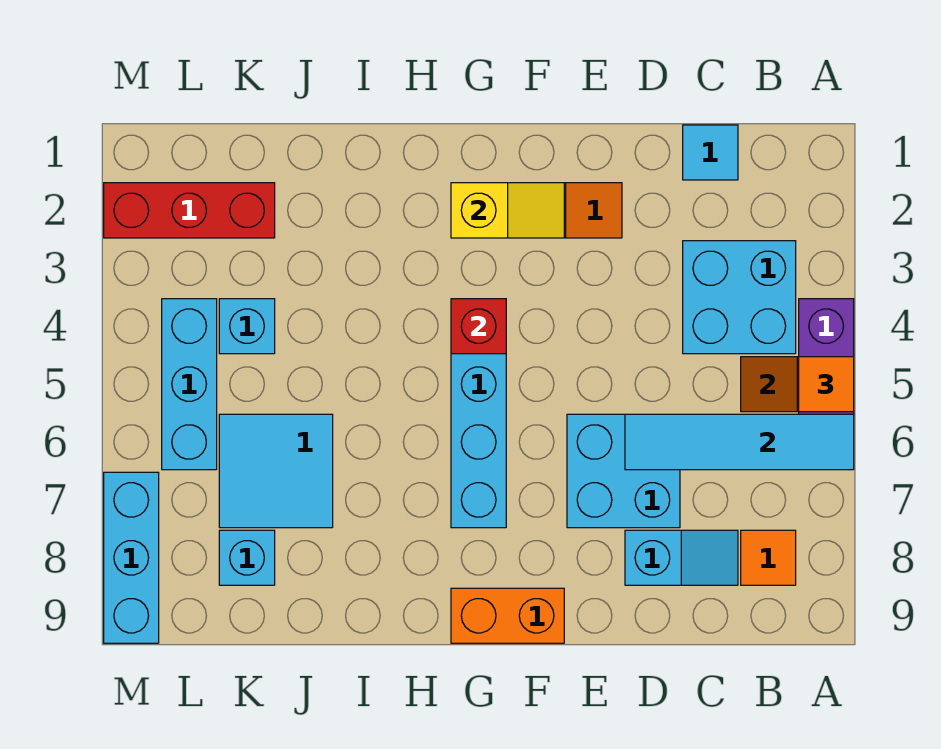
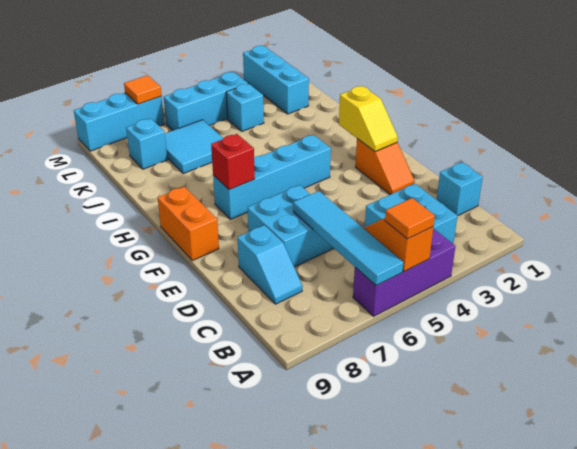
orange tile B8 level 1 -> orange tile M7 level 2
cyan tile C1 level 1 -> cyan brick C1 level 1
red brick G4 level 2 -> red brick G7 level 2
red brick K2:M2 level 1 -> cyan brick K2:M2 level 1

